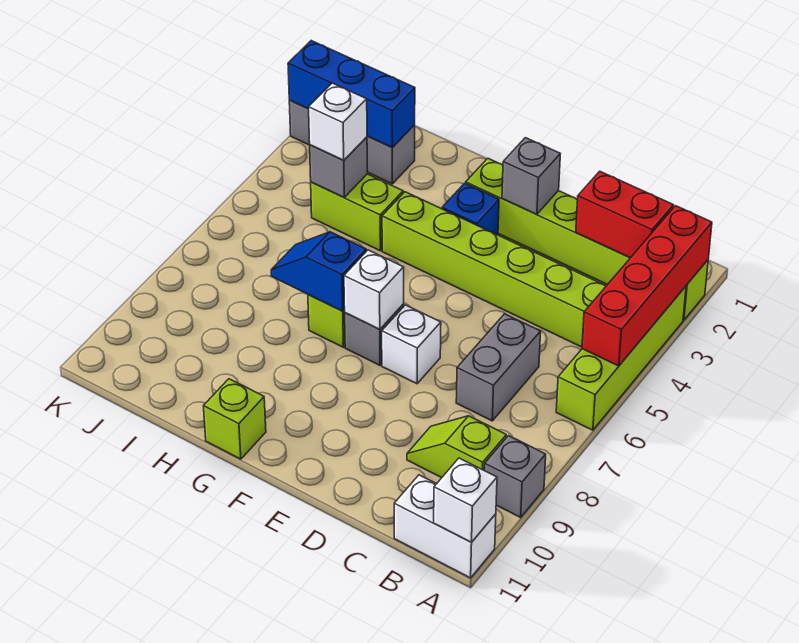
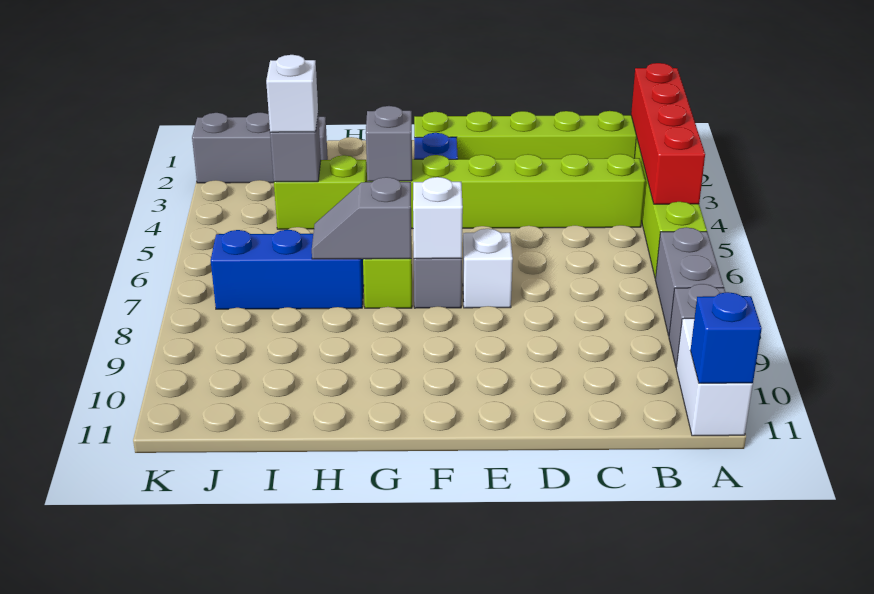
white brick A11:B11 level 1 -> white brick A10:A11 level 1
white brick A11 level 2 -> blue brick A11 level 2
red brick B2:C2 level 2 -> none
lime slope B9:C9 level 1 top B -> none
grey brick C6:C7 level 1 -> grey brick A7:A8 level 1
grey brick E2 level 2 -> grey brick G4 level 2
blue slope G7:H7 level 2 top G -> grey slope G7:H7 level 2 top G
lime brick G11 level 1 -> none
blue brick I2:K2 level 2 -> blue brick H7:J7 level 1

